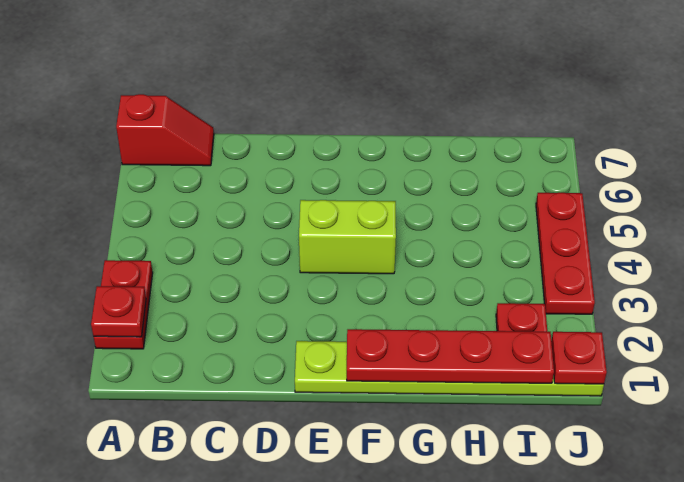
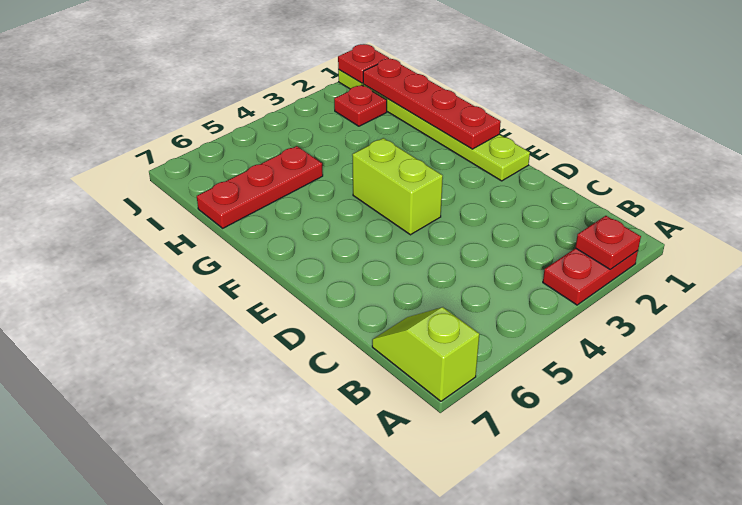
red slope A7:B7 level 1 top A -> lime slope A7:B7 level 1 top A
red plate J3:J5 level 1 -> red plate H5:H7 level 1

